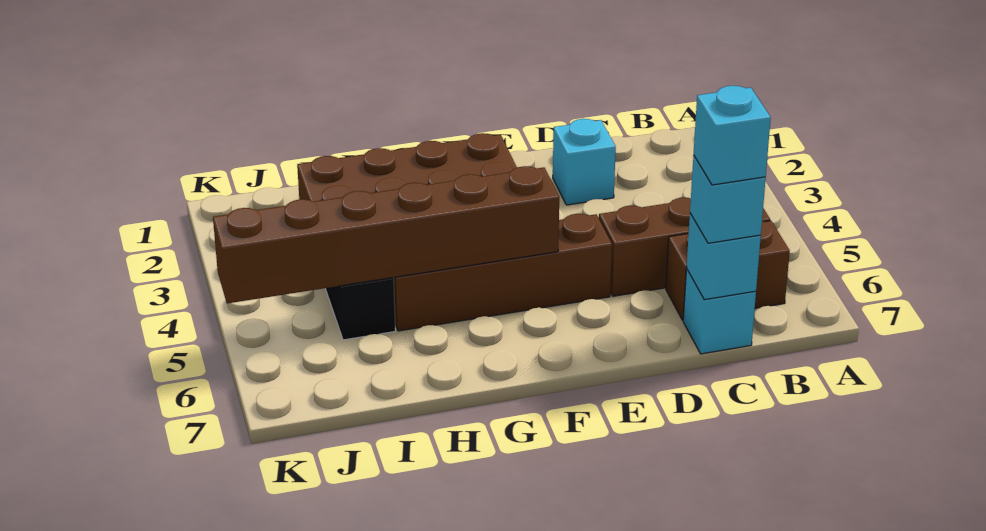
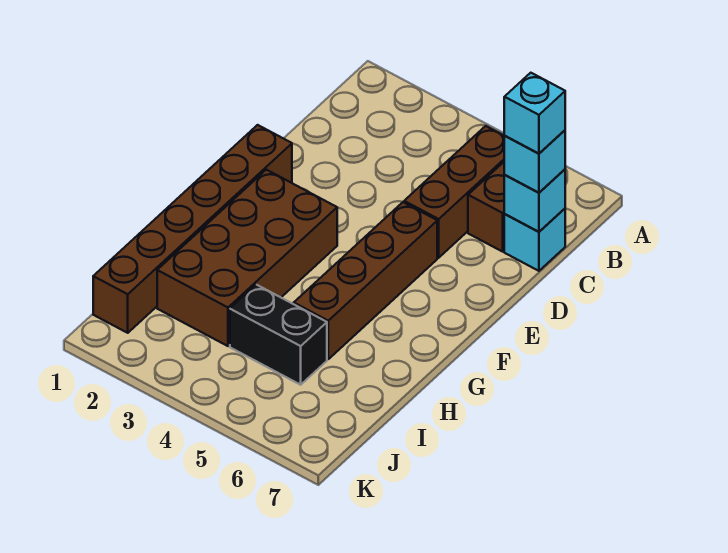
cyan brick D2 level 1 -> none
brown brick F5:K5 level 2 -> brown brick E1:J1 level 1

